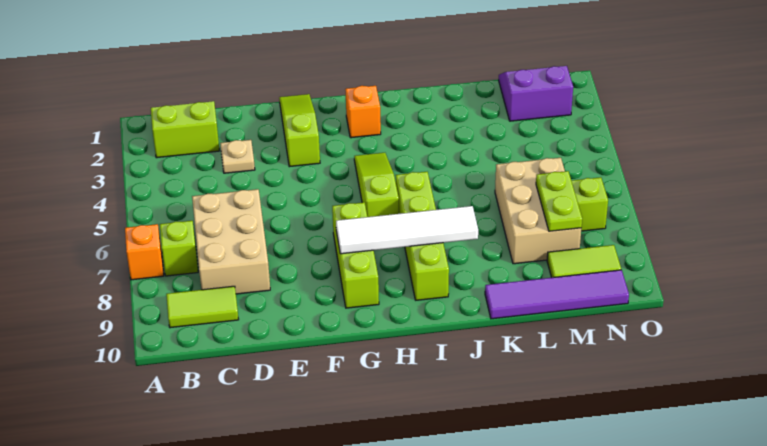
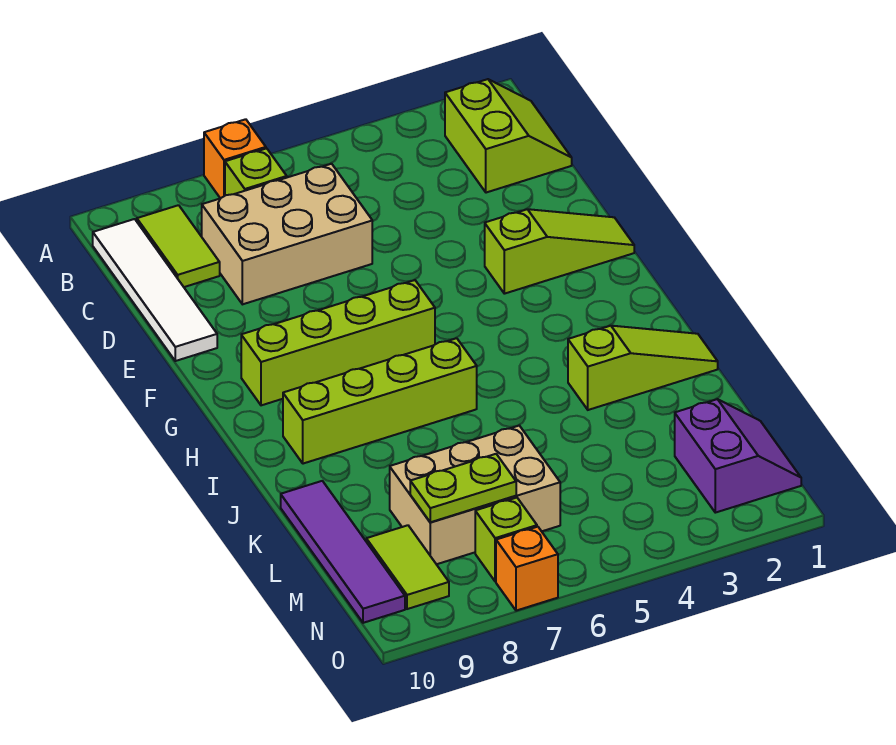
tan plate D3 level 1 -> none
lime brick G7:G9 level 1 -> lime brick G6:G9 level 1
white tile G8:J8 level 2 -> white tile B10:E10 level 1
orange brick H2 level 1 -> orange brick O7 level 1
lime slope H4:H6 level 1 top 6 -> lime slope J1:J3 level 1 top 3

